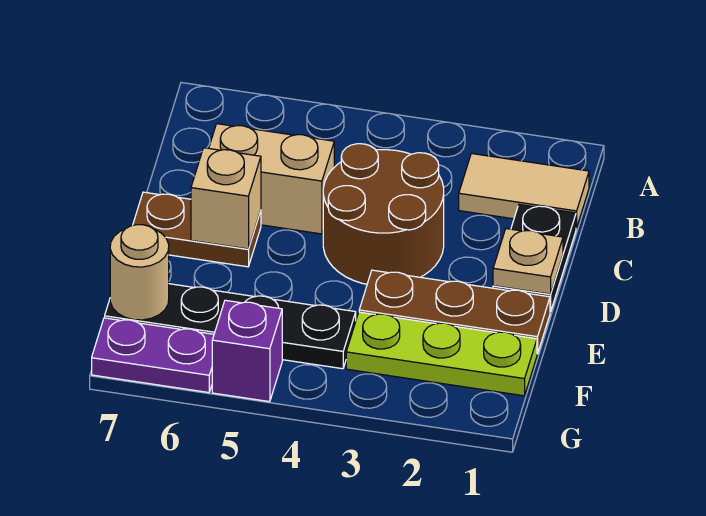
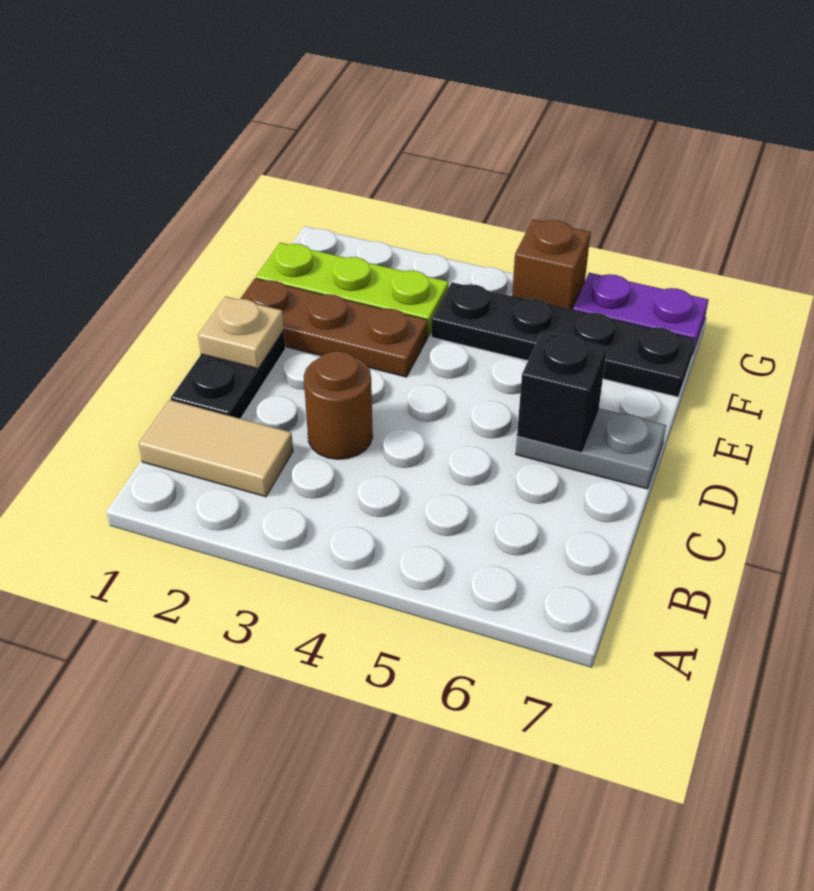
brown round brick C3:D4 level 1 -> brown round brick C3 level 1
tan brick C5:C6 level 1 -> none
brown plate D6:D7 level 1 -> grey plate D6:D7 level 1
tan brick D6 level 2 -> black brick D6 level 2
tan round brick F7 level 2 -> none
purple brick G5 level 1 -> brown brick G5 level 1

